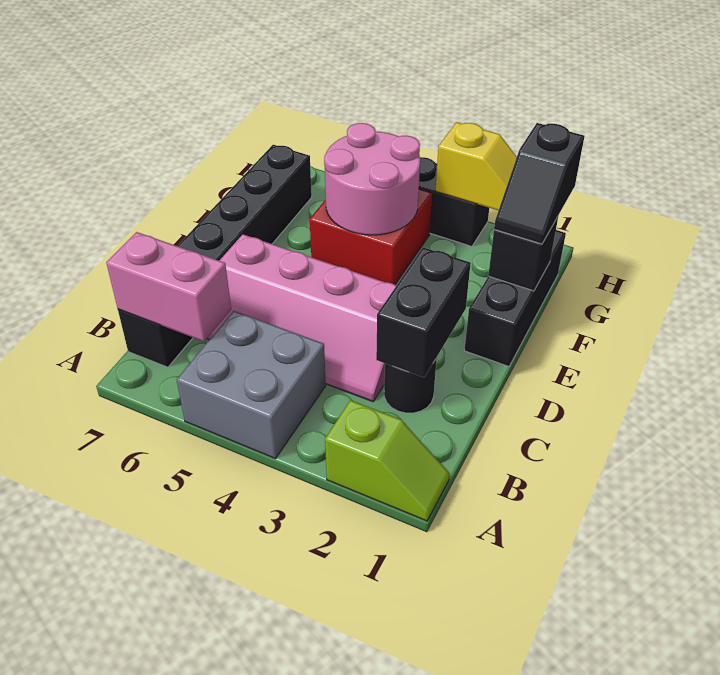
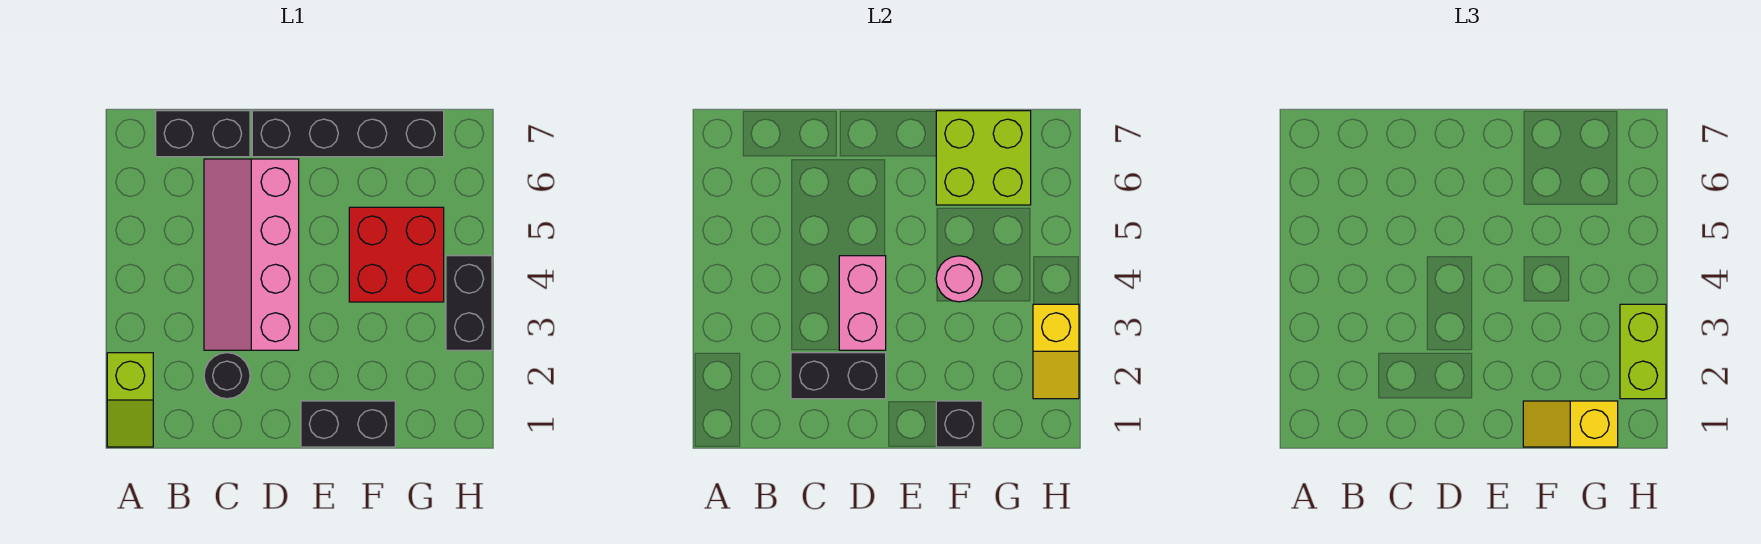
grey brick A4:B5 level 1 -> none
pink brick B6:B7 level 2 -> pink brick D3:D4 level 2
black brick E1:G1 level 1 -> black brick E1:F1 level 1
black slope F1:G1 level 3 top G -> yellow slope F1:G1 level 3 top G
pink round brick F4:G5 level 2 -> pink round brick F4 level 2
none -> lime brick F6:G7 level 2
none -> lime brick H2:H3 level 3

